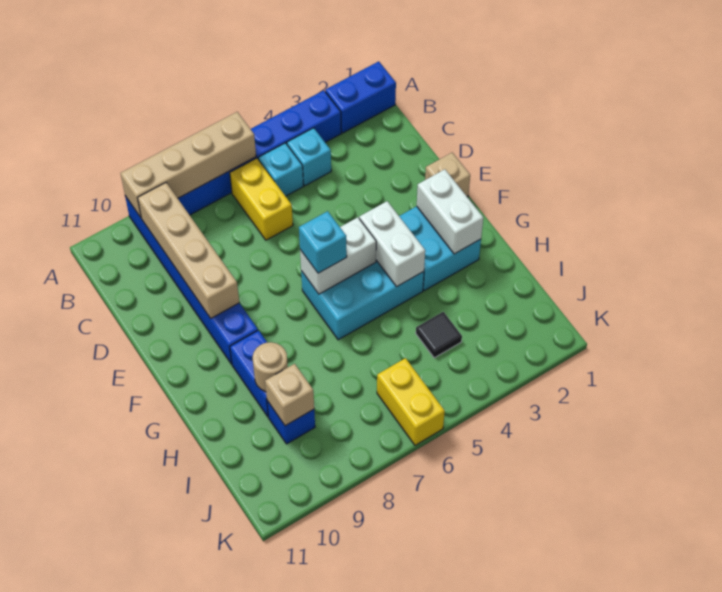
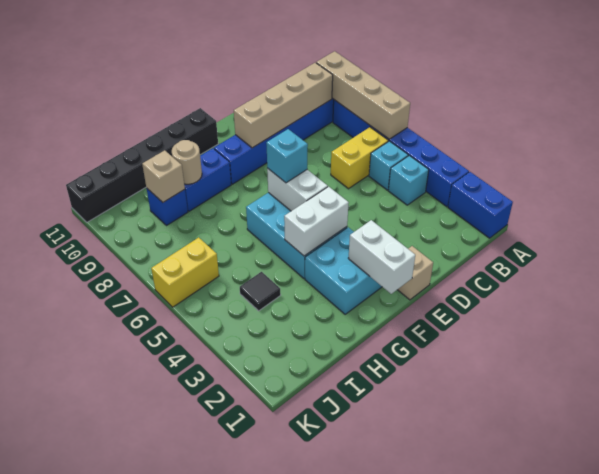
white brick F2:G2 level 2 -> white brick F1:F2 level 2
none -> black brick F11:K11 level 1

